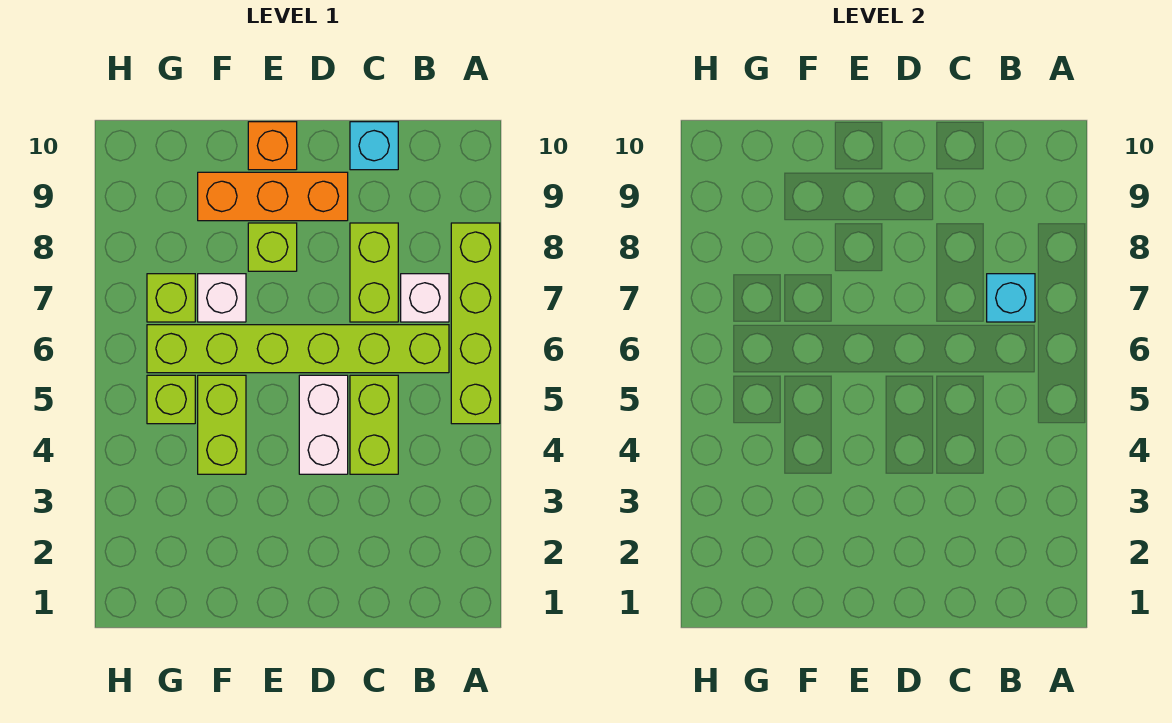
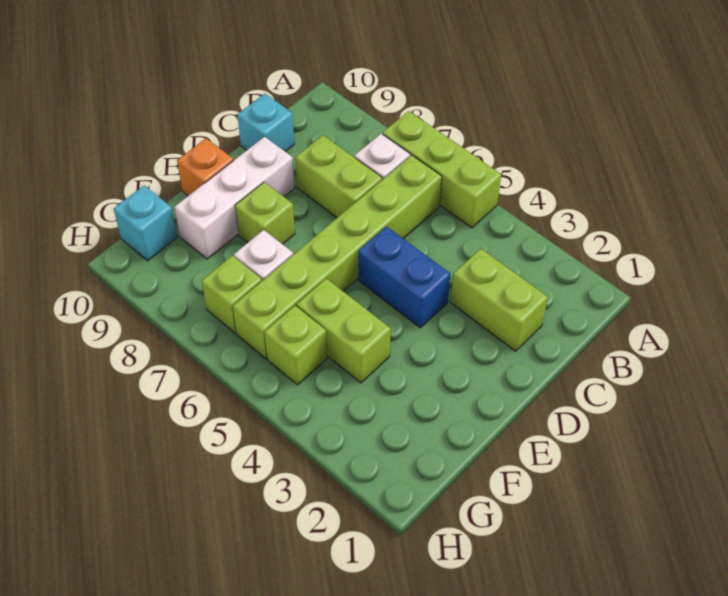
lime brick A5:A8 level 1 -> lime brick A5:A7 level 1
cyan brick B7 level 2 -> cyan brick G10 level 1
lime brick C4:C5 level 1 -> lime brick C2:C3 level 1
white brick D4:D5 level 1 -> blue brick D4:D5 level 1
orange brick D9:F9 level 1 -> white brick D9:F9 level 1

